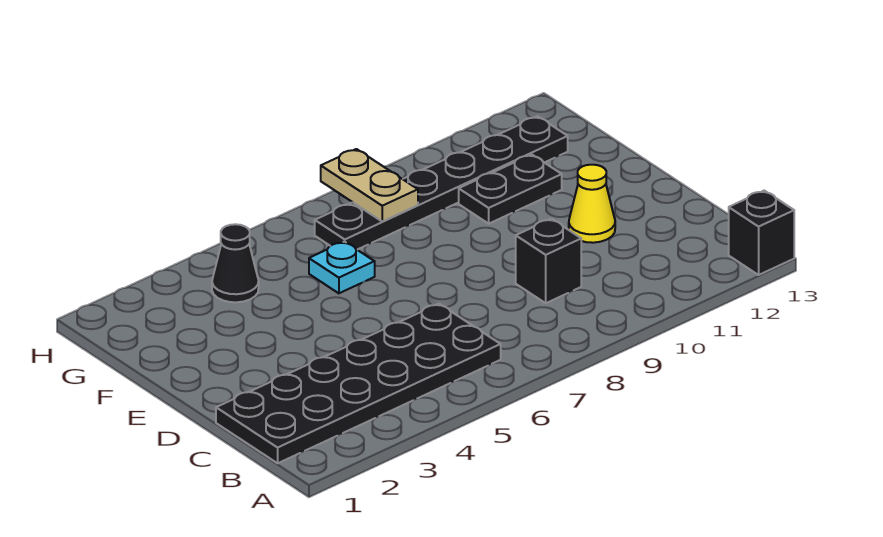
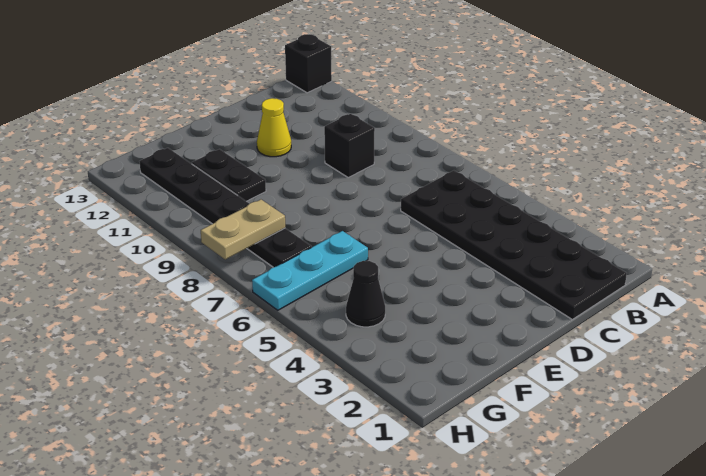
cyan plate F6 level 1 -> cyan plate F6:H6 level 1

